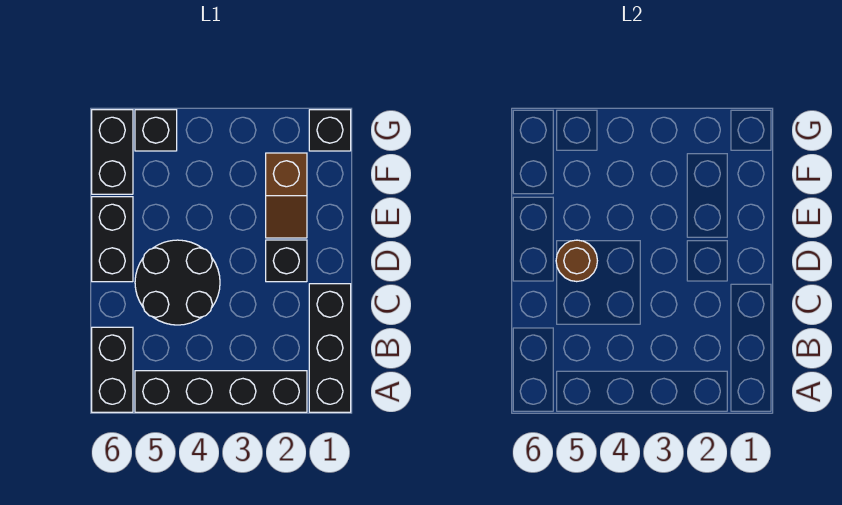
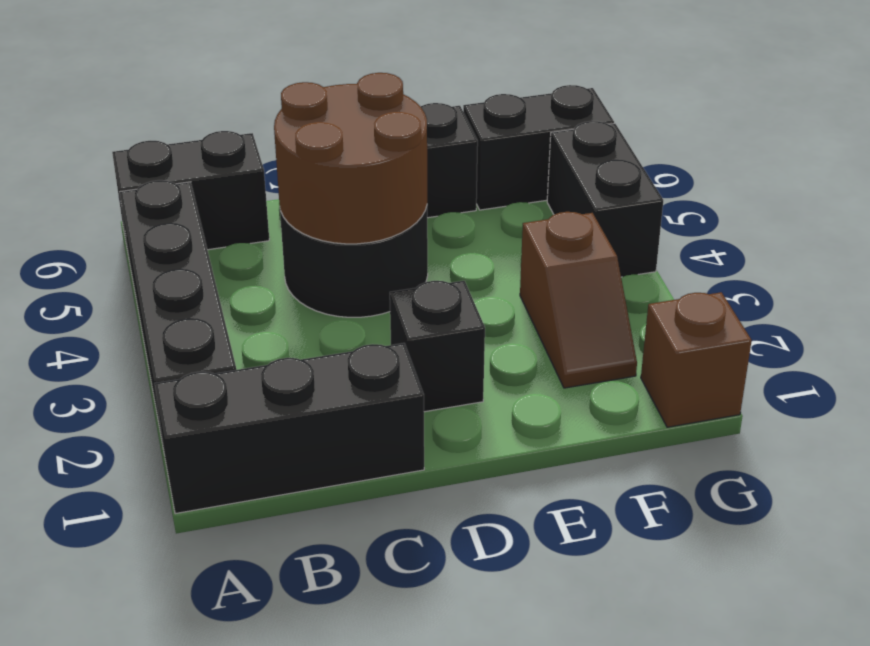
brown round brick D5 level 2 -> brown round brick C4:D5 level 2
brown slope E2:F2 level 1 top F -> brown slope F2:F3 level 1 top 3
black brick G1 level 1 -> brown brick G1 level 1
black brick G5 level 1 -> black brick G4:G5 level 1

